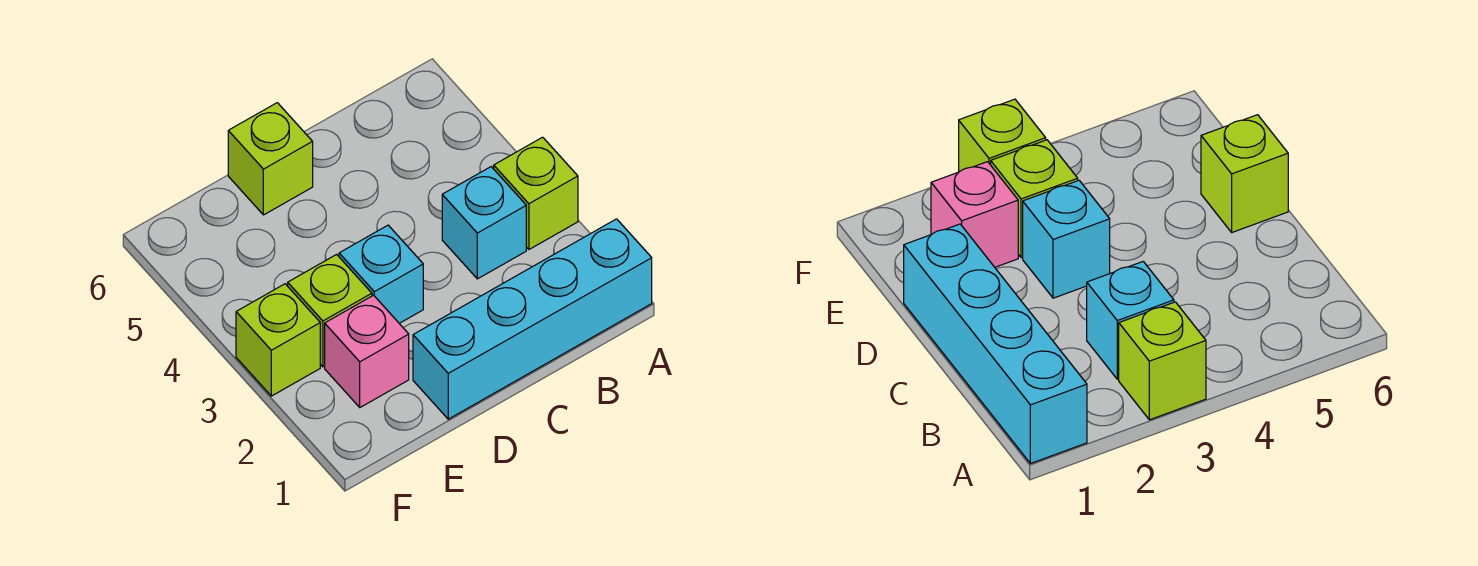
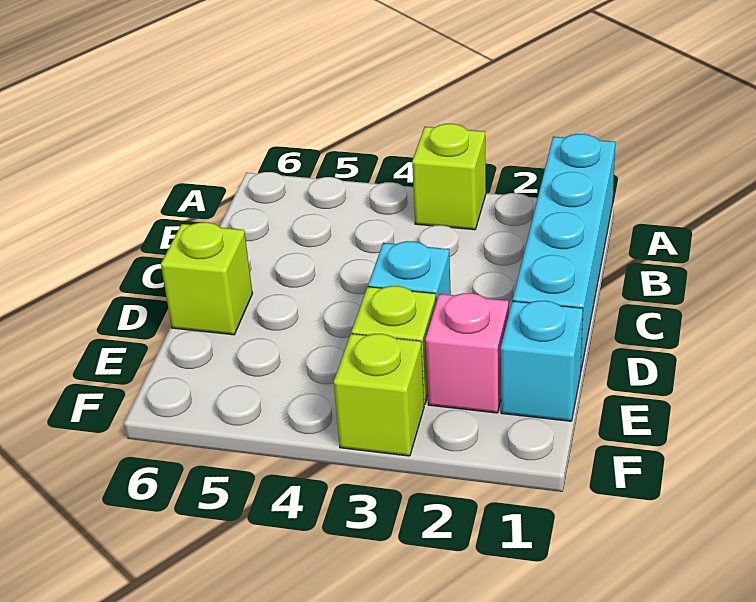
cyan brick B3 level 1 -> cyan brick E1 level 1

